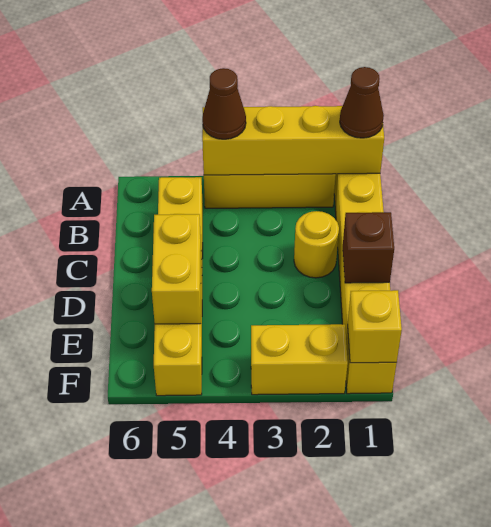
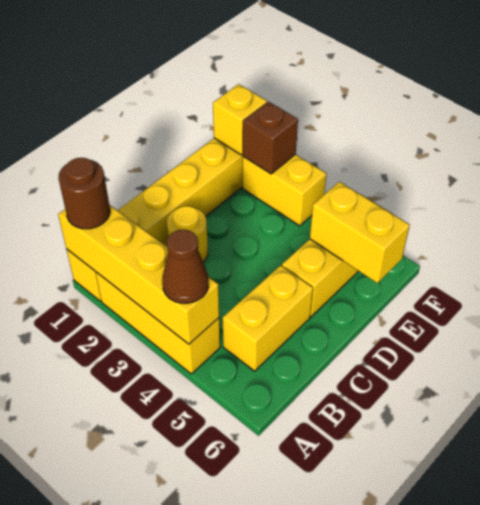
brown cone A1 level 3 -> brown round brick A1 level 3
brown brick D1 level 2 -> brown brick F2 level 2
yellow brick D5:E5 level 2 -> yellow brick E5:E6 level 2

